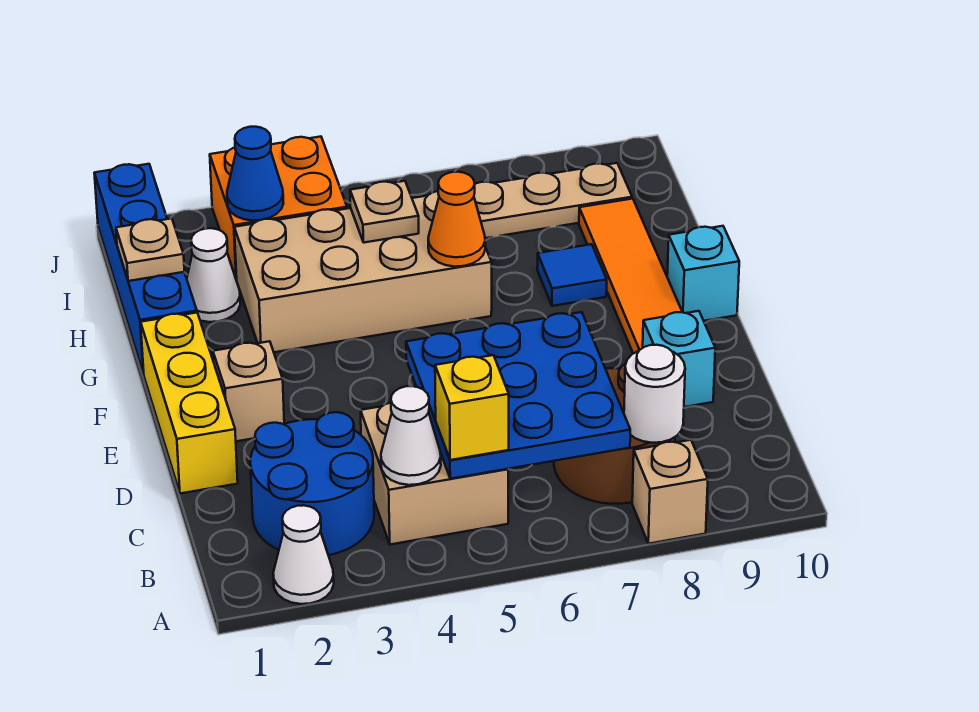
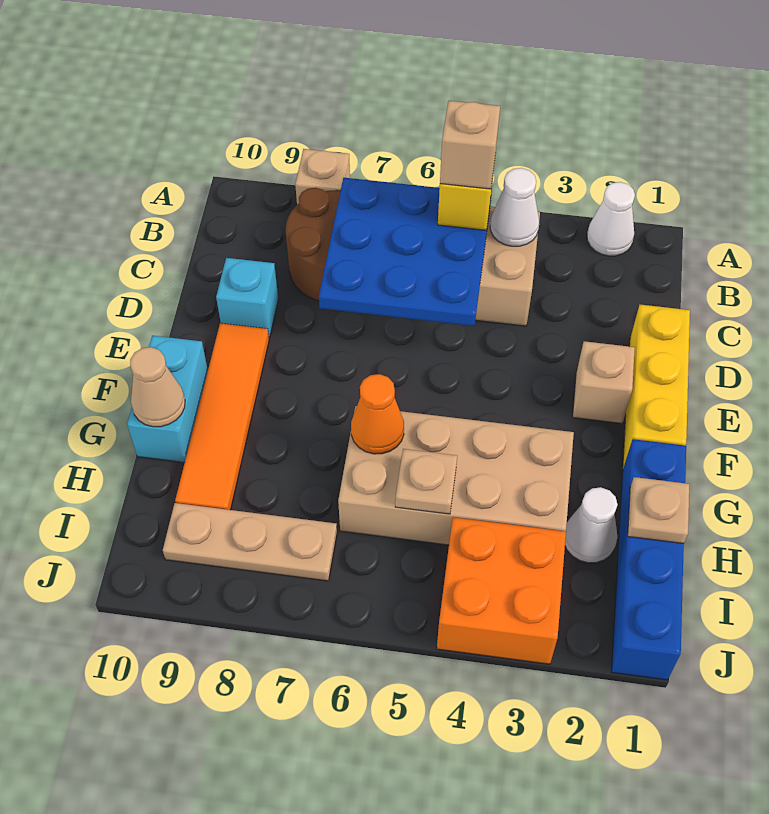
blue round brick B2:C3 level 1 -> none
none -> tan brick B5 level 4
white round brick B8 level 2 -> none
cyan brick F10 level 1 -> cyan brick F10:G10 level 1
blue tile G8 level 1 -> none
none -> tan cone G10 level 2
blue cone I3 level 2 -> none

